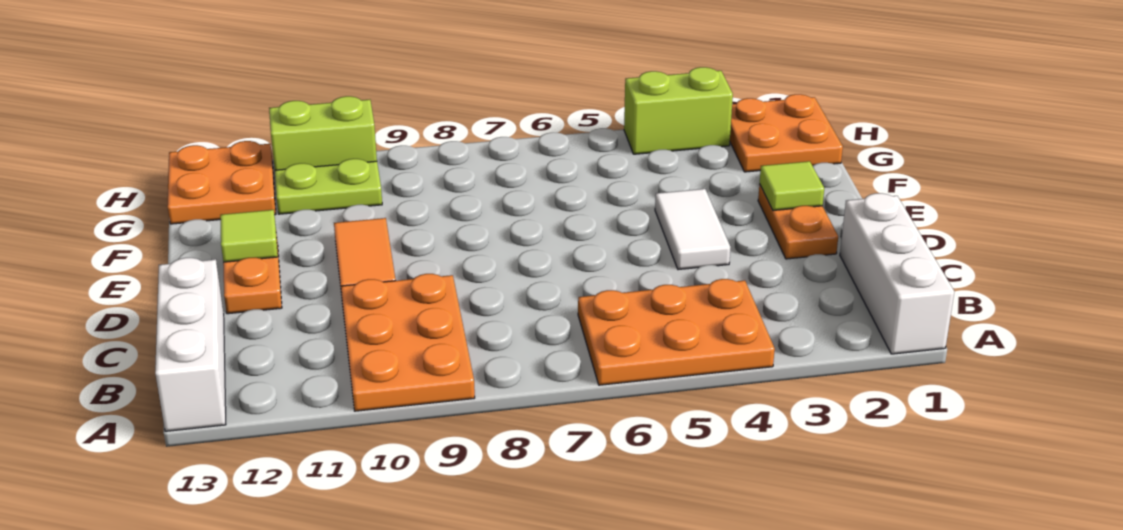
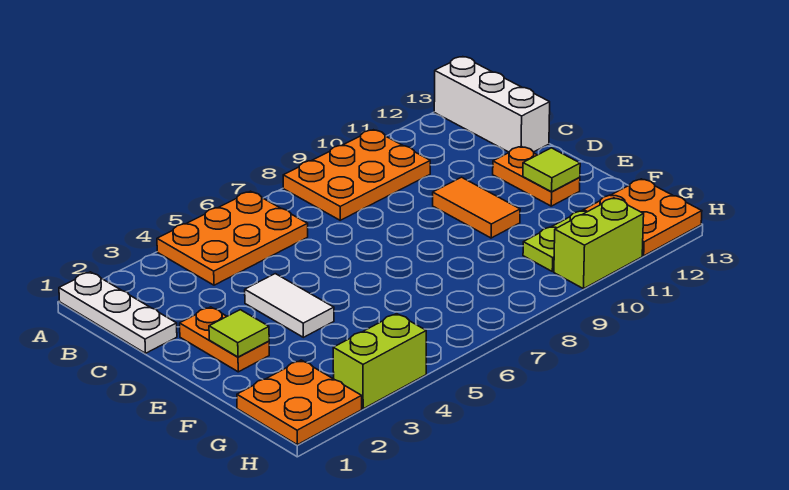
white brick A1:C1 level 1 -> white plate A1:C1 level 1
orange plate A9:C10 level 1 -> orange plate A8:B10 level 1

